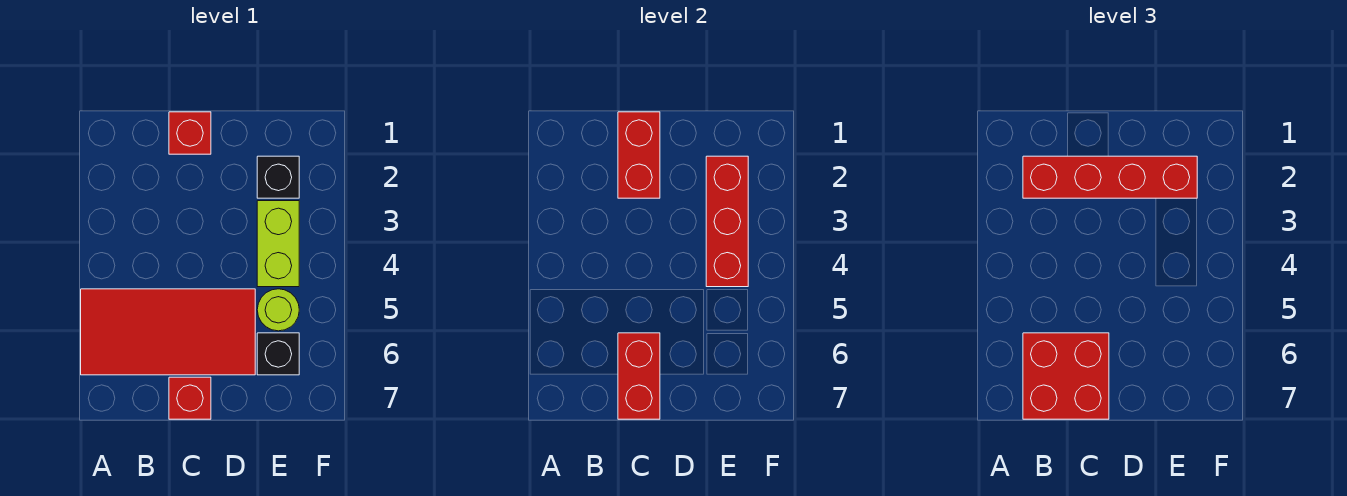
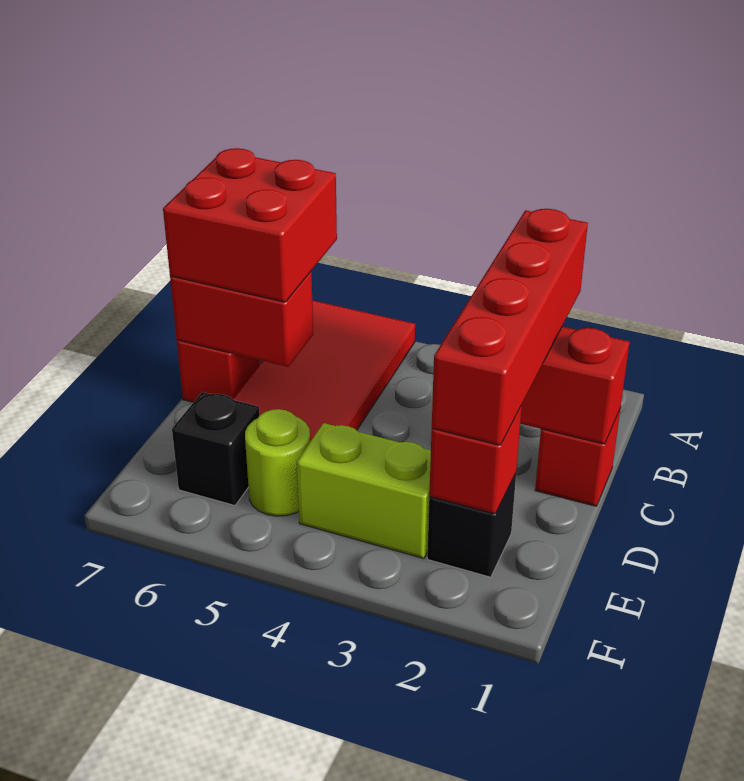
red brick E2:E4 level 2 -> red brick E2 level 2

